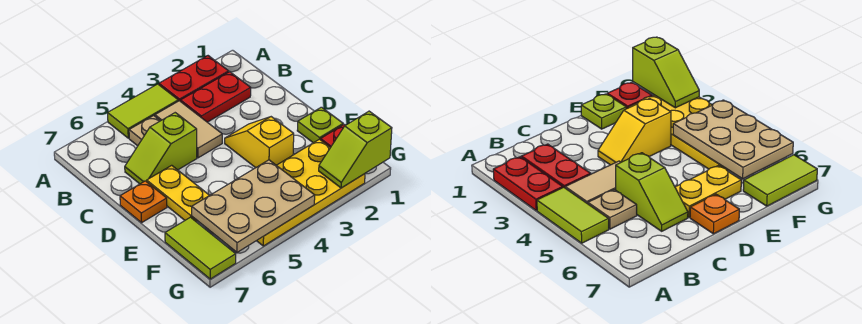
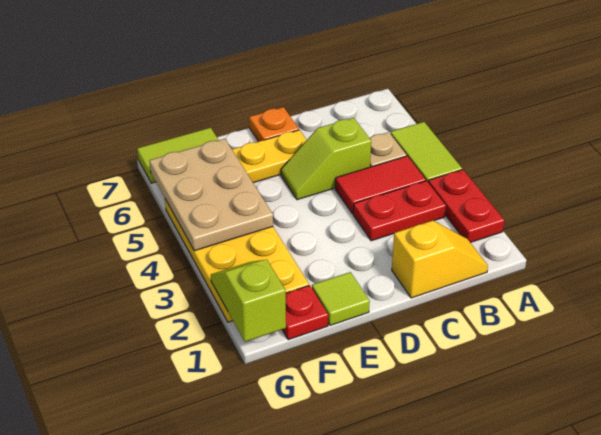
red plate B2:B3 level 1 -> red plate B3:C3 level 1
tan tile B4:C4 level 1 -> red tile B4:C4 level 1
lime slope C5:C6 level 1 top 5 -> lime slope C5:D5 level 1 top C
yellow slope D3:E3 level 1 top E -> yellow slope B1:C1 level 1 top C
lime plate E1 level 1 -> lime tile E1 level 1

